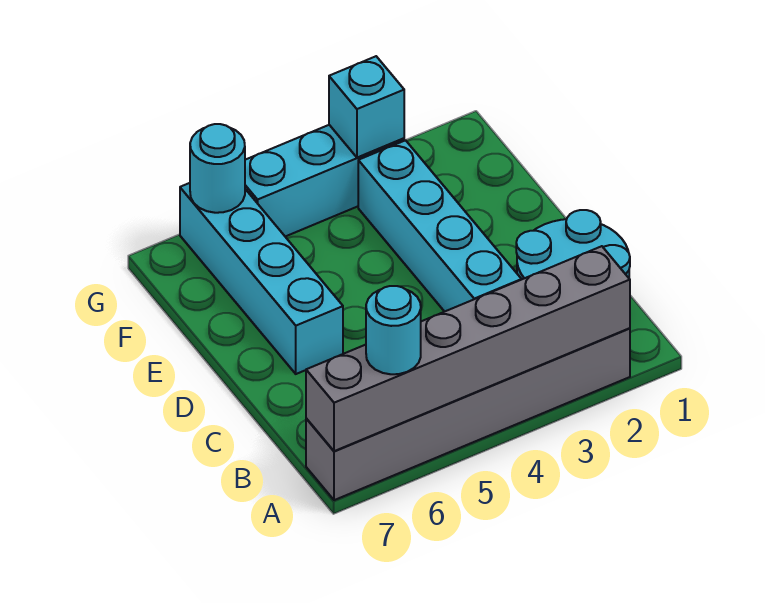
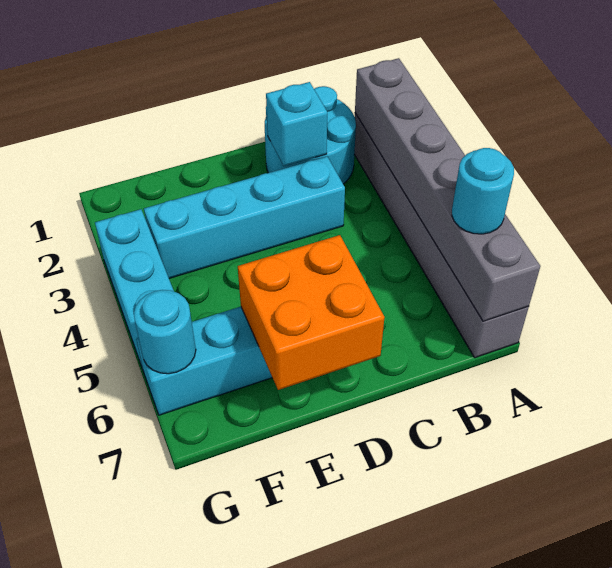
none -> orange brick D6:E7 level 2
cyan brick G3 level 2 -> cyan brick C2 level 2

